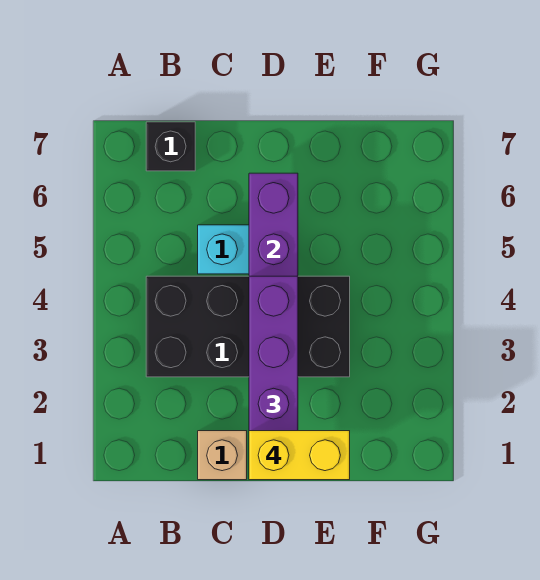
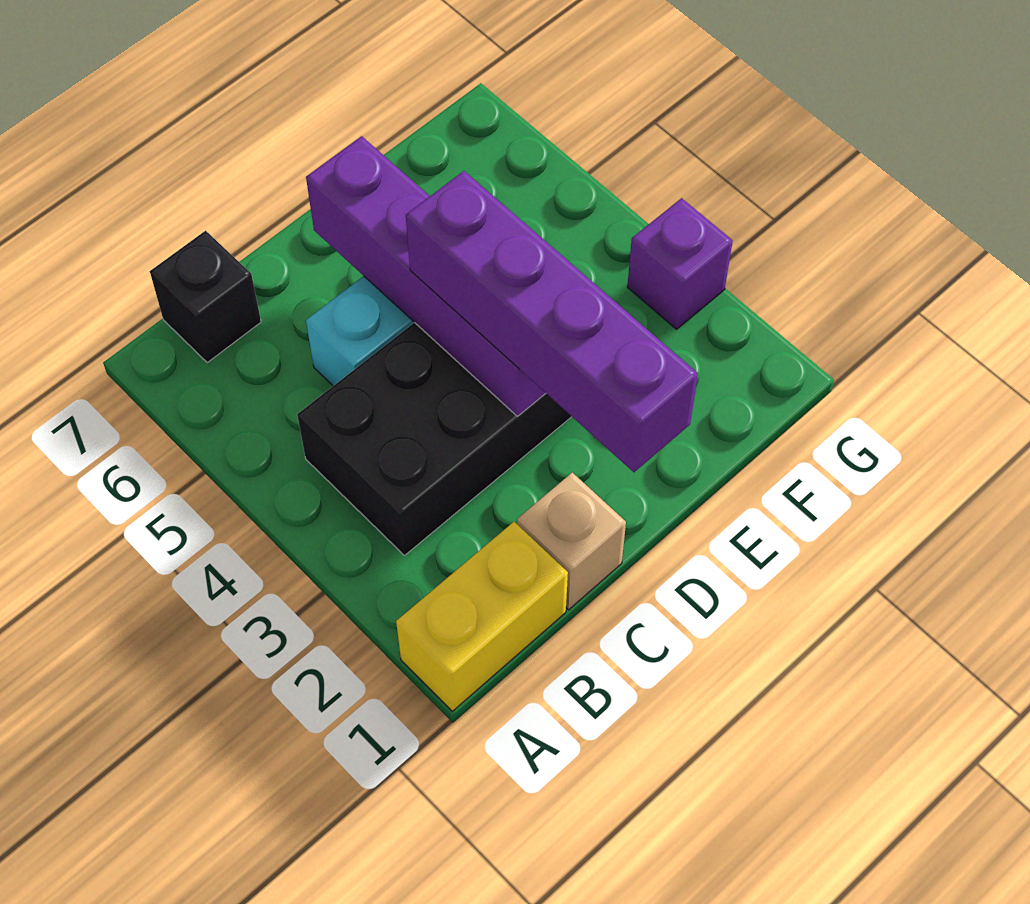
yellow brick D1:E1 level 4 -> yellow brick A1:B1 level 1
none -> purple brick G3 level 1

